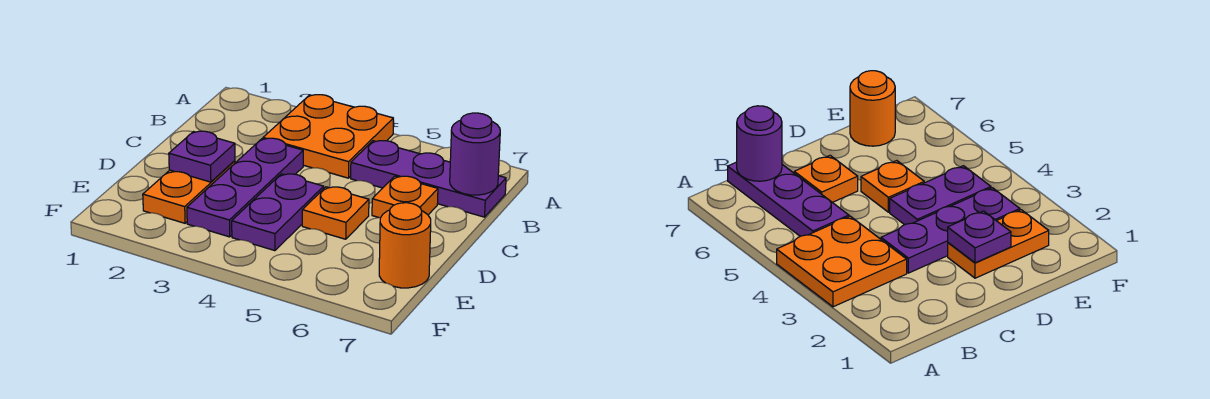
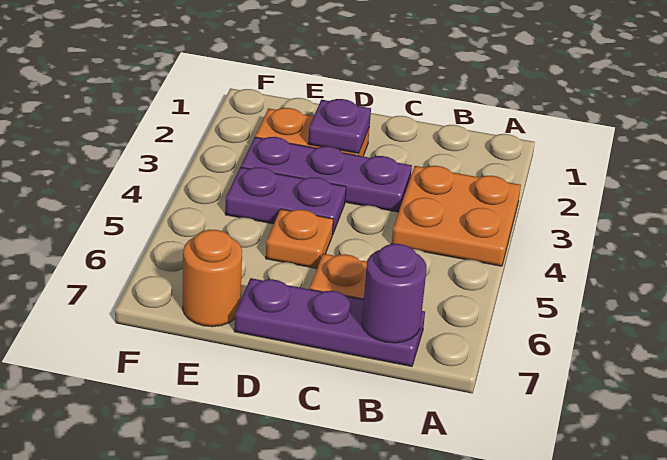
purple plate B5:B7 level 1 -> purple plate B7:D7 level 1

